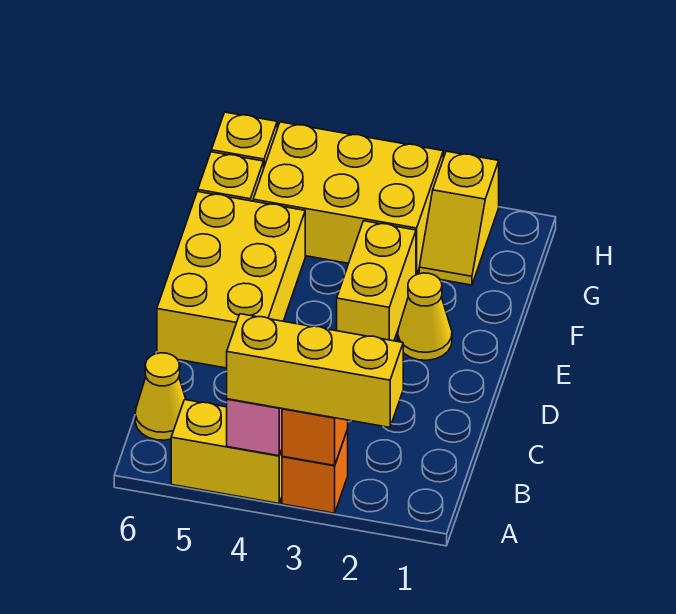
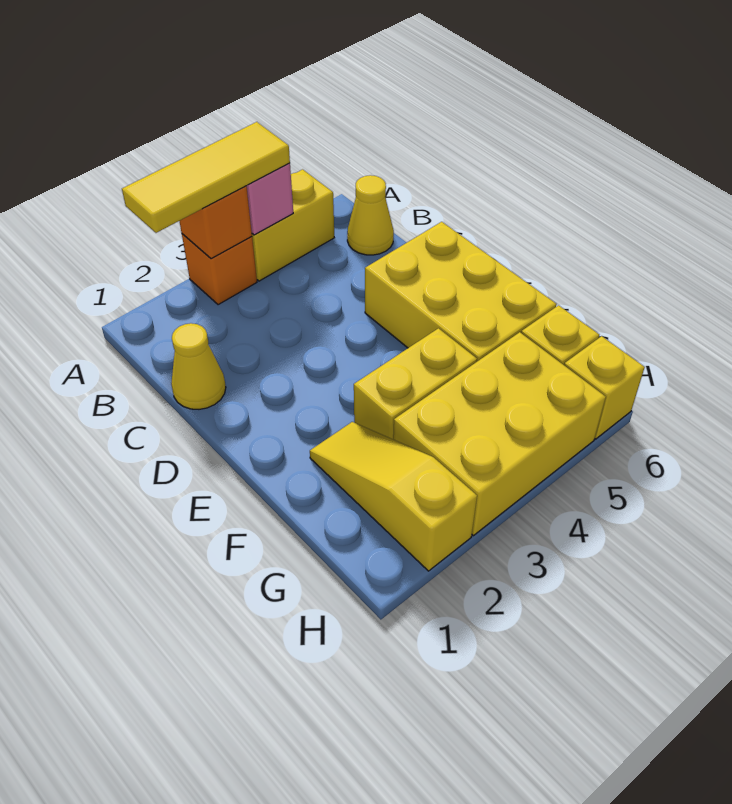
yellow brick A2:A4 level 3 -> yellow tile A2:A4 level 3
yellow cone E2 level 1 -> yellow cone C1 level 1
yellow brick E3:F3 level 1 -> yellow brick F3:F4 level 1
yellow slope G2:H2 level 1 top H -> yellow slope F2:H2 level 1 top H

